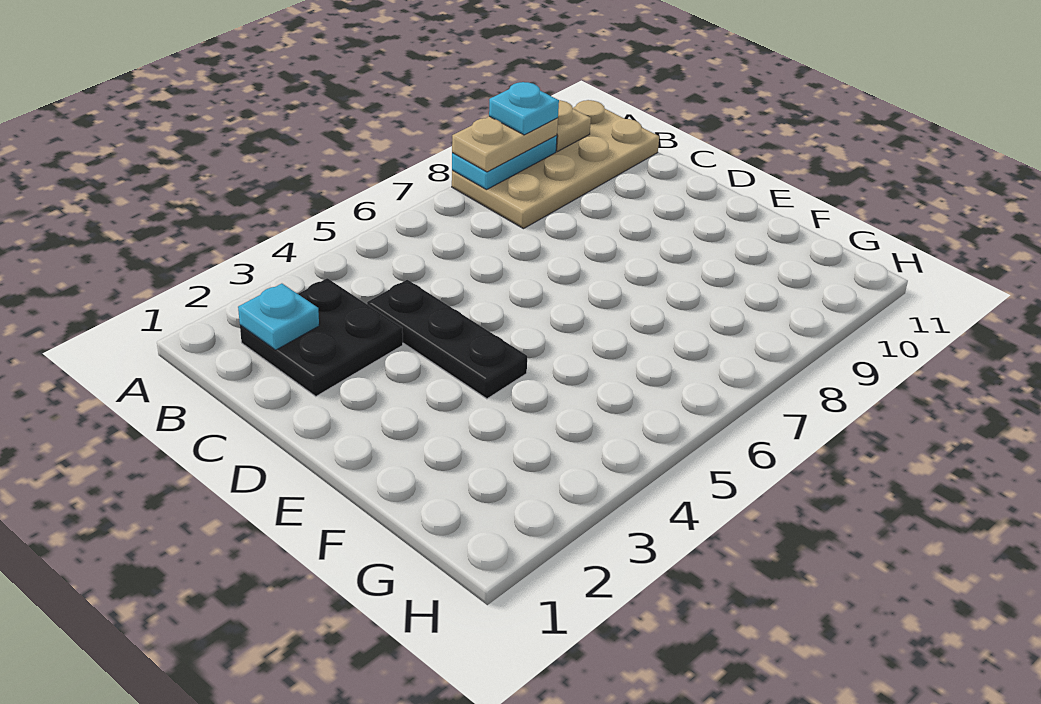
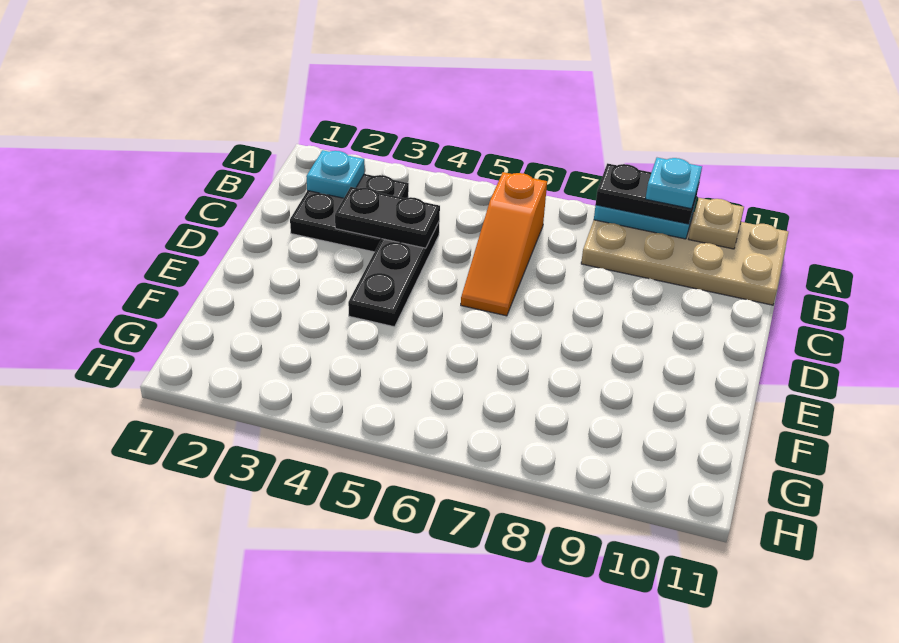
tan plate A8:A9 level 3 -> black plate A8:A9 level 3
none -> orange slope B6:D6 level 1 top B
none -> black plate C3:C4 level 2

